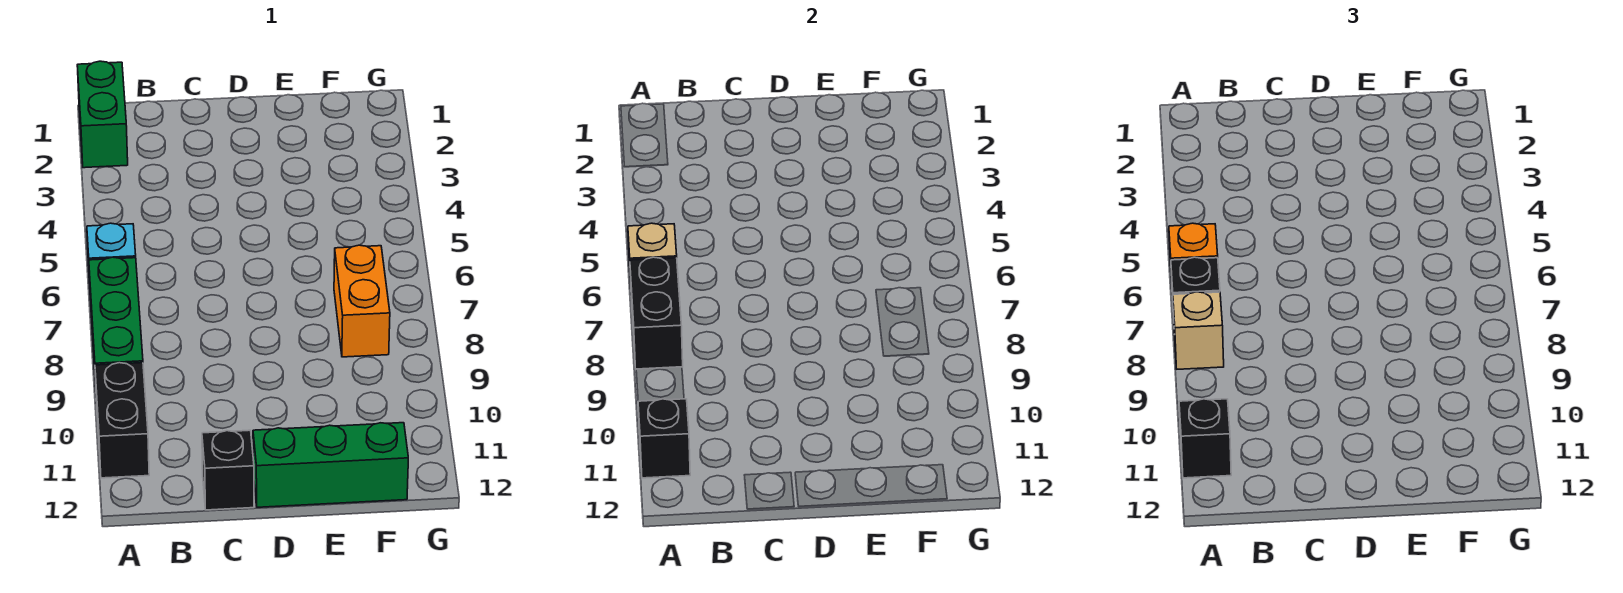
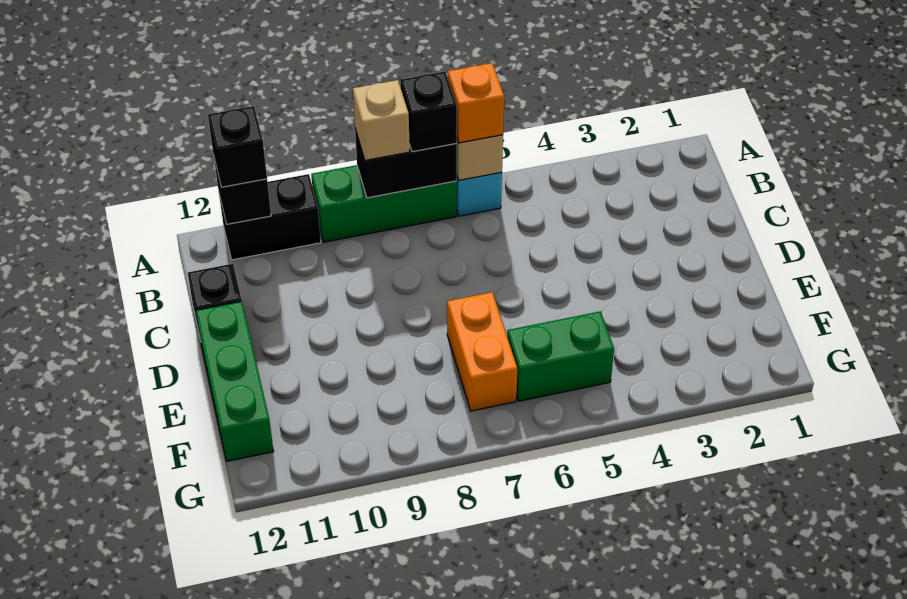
green brick A1:A2 level 1 -> green brick F5:F6 level 1
orange brick F7:F8 level 1 -> orange brick E7:F7 level 1

